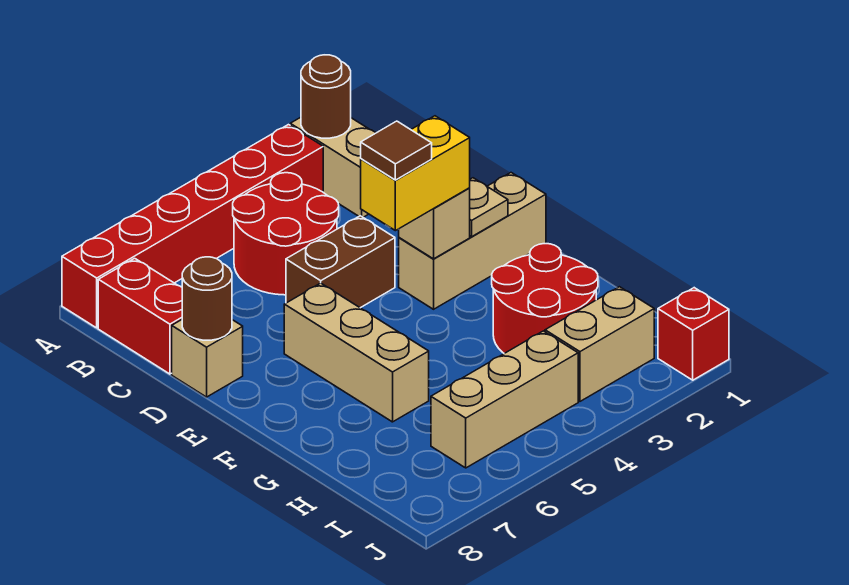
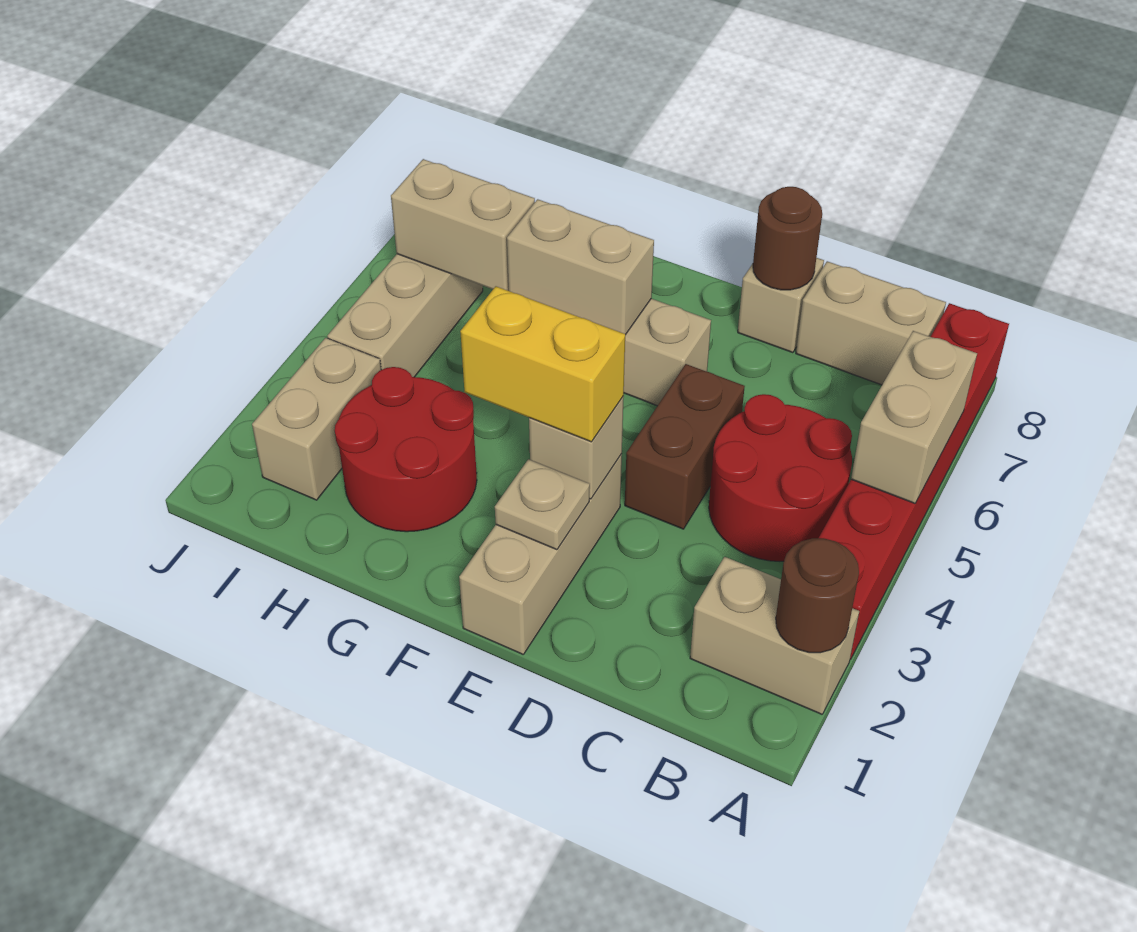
none -> tan brick A5:A6 level 2
red brick B8:C8 level 1 -> tan brick B8:C8 level 1
yellow brick E3:E4 level 3 -> yellow brick E3:F3 level 3
brown tile E4 level 4 -> none
none -> tan brick F6:G6 level 2
none -> tan brick H6:I6 level 2
red brick J1 level 1 -> none

